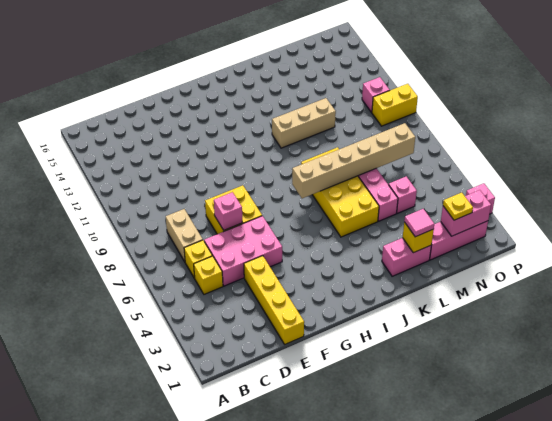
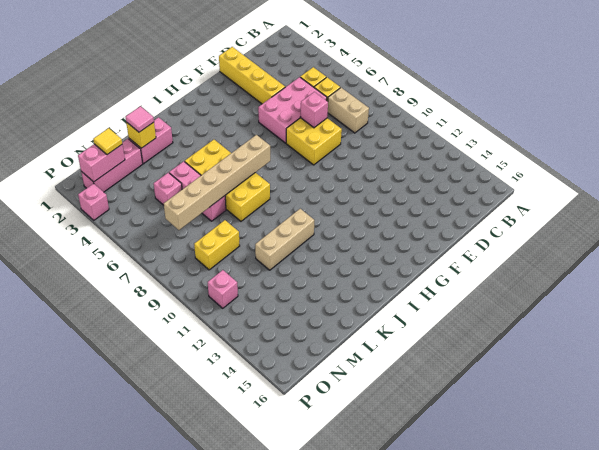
yellow plate N2 level 3 -> yellow tile N2 level 3
yellow brick O10:P10 level 1 -> yellow brick M9:N9 level 1

